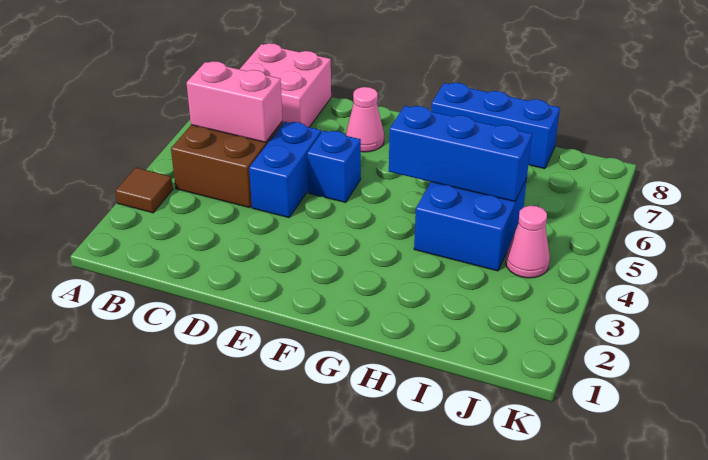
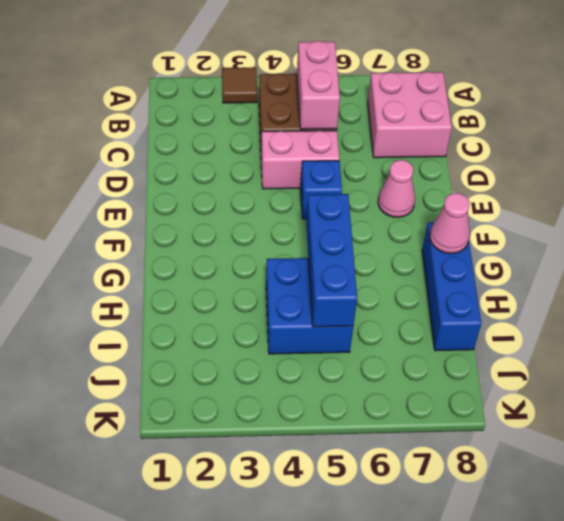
blue brick D4:D5 level 1 -> pink brick D4:D5 level 1
pink cone J4 level 1 -> pink cone G8 level 2

